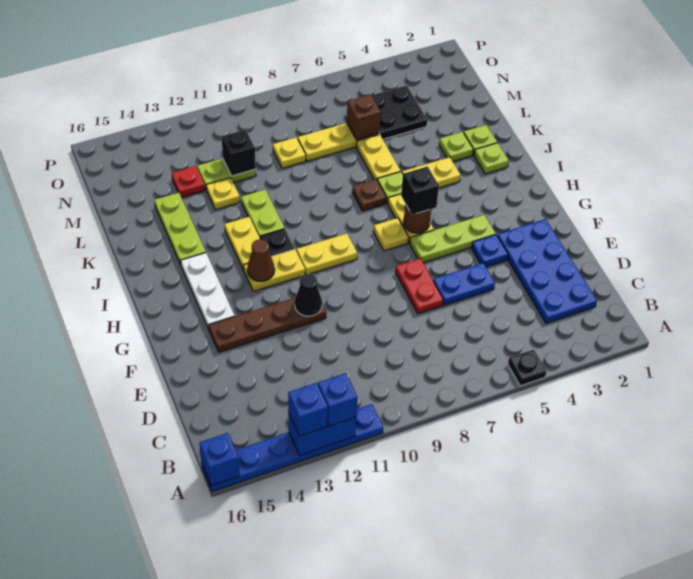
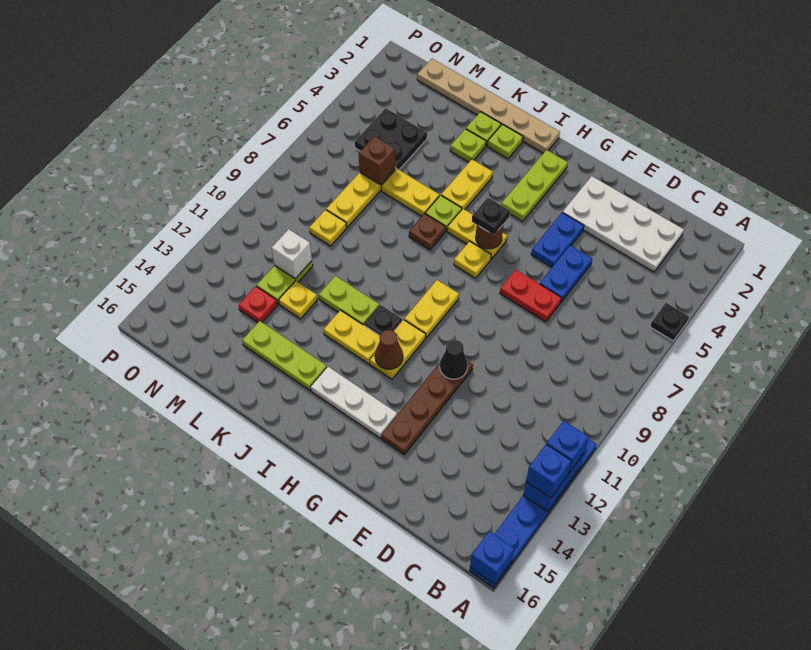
blue plate C2:F3 level 1 -> white plate C2:F3 level 1
blue plate F4 level 1 -> blue plate F4:F5 level 1
lime plate G4:G6 level 1 -> lime plate H2:H4 level 1
black brick H6 level 3 -> black plate H6 level 3
none -> tan plate I1:N1 level 1
black brick M11 level 2 -> white brick M11 level 2

